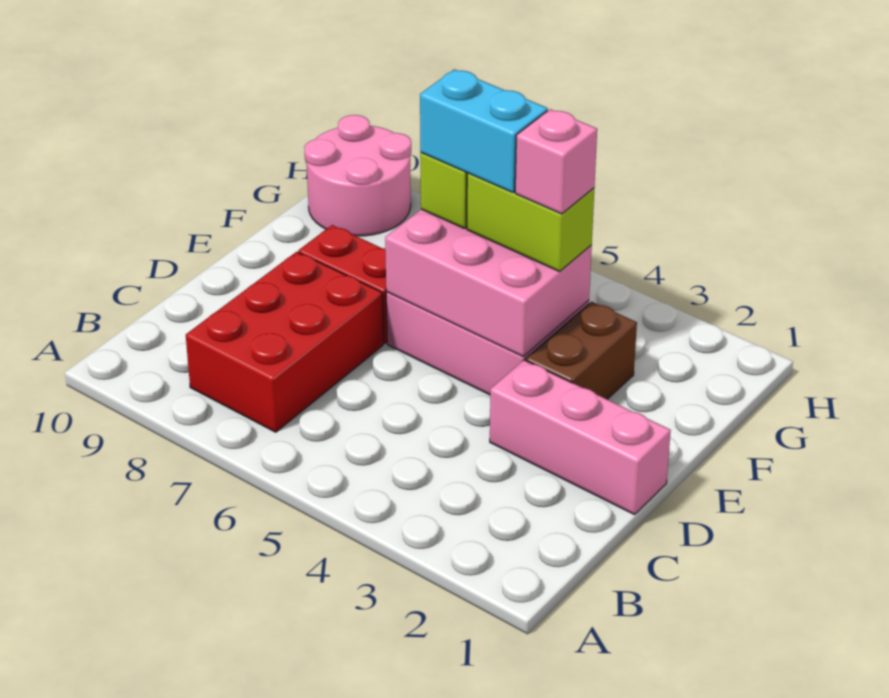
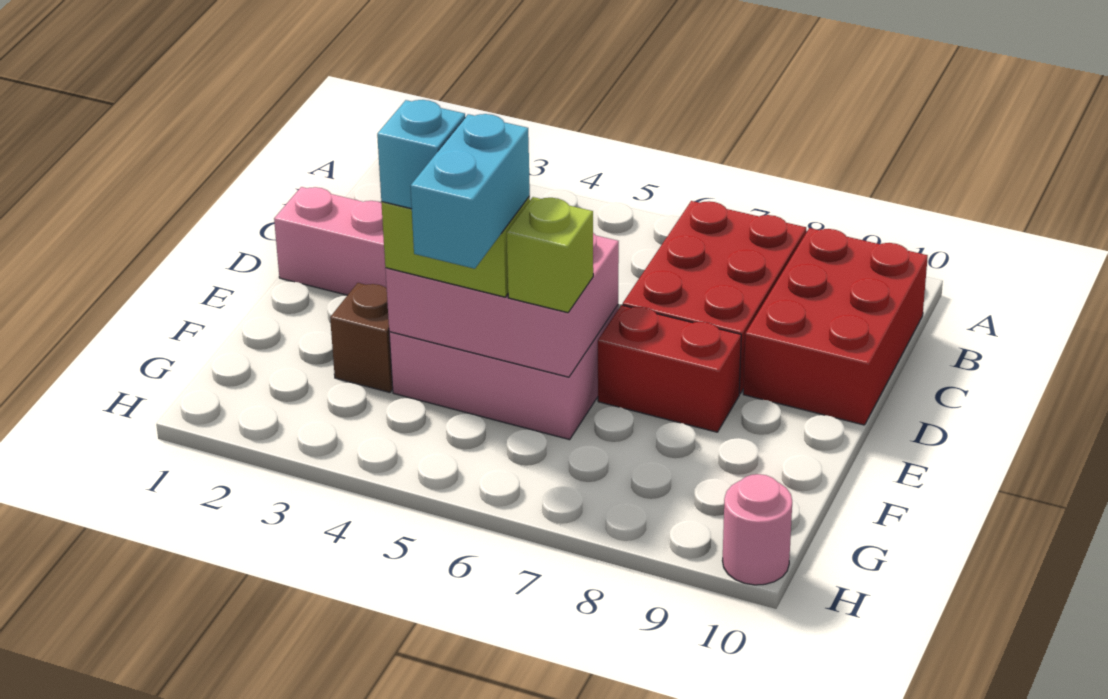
none -> red brick B9:D10 level 1
brown brick E3:F3 level 1 -> brown brick F3 level 1
pink brick F4 level 4 -> cyan brick F4 level 4
cyan brick F5:F6 level 4 -> cyan brick F5:G5 level 4
pink round brick G9:H10 level 1 -> pink round brick H10 level 1

